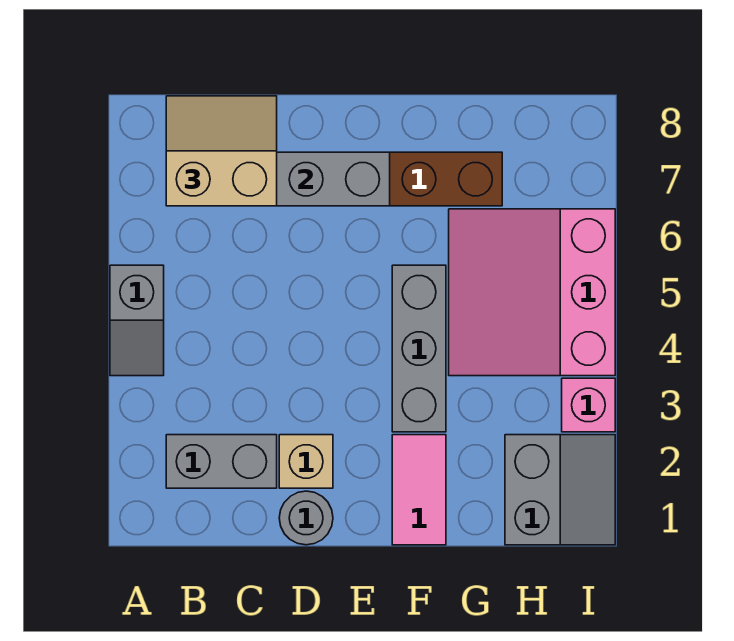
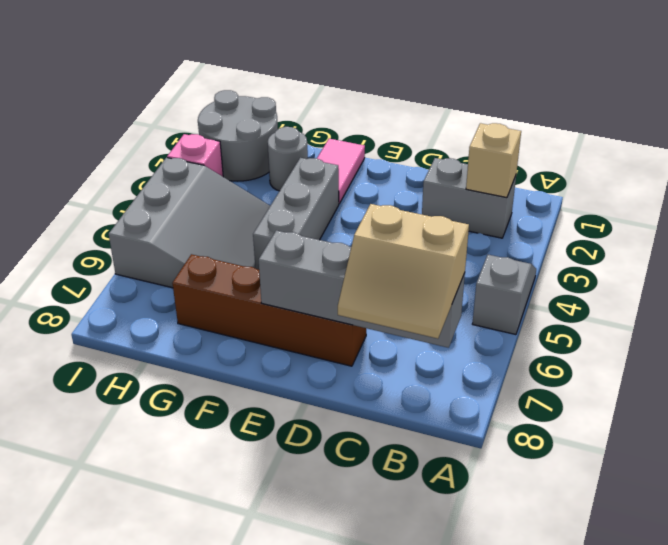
grey round brick D1 level 1 -> grey round brick G2 level 1
tan brick D2 level 1 -> tan brick B2 level 2
pink slope G4:I6 level 1 top I -> grey slope G4:I6 level 1 top I
grey slope H1:I2 level 1 top H -> grey round brick H1:I2 level 1

